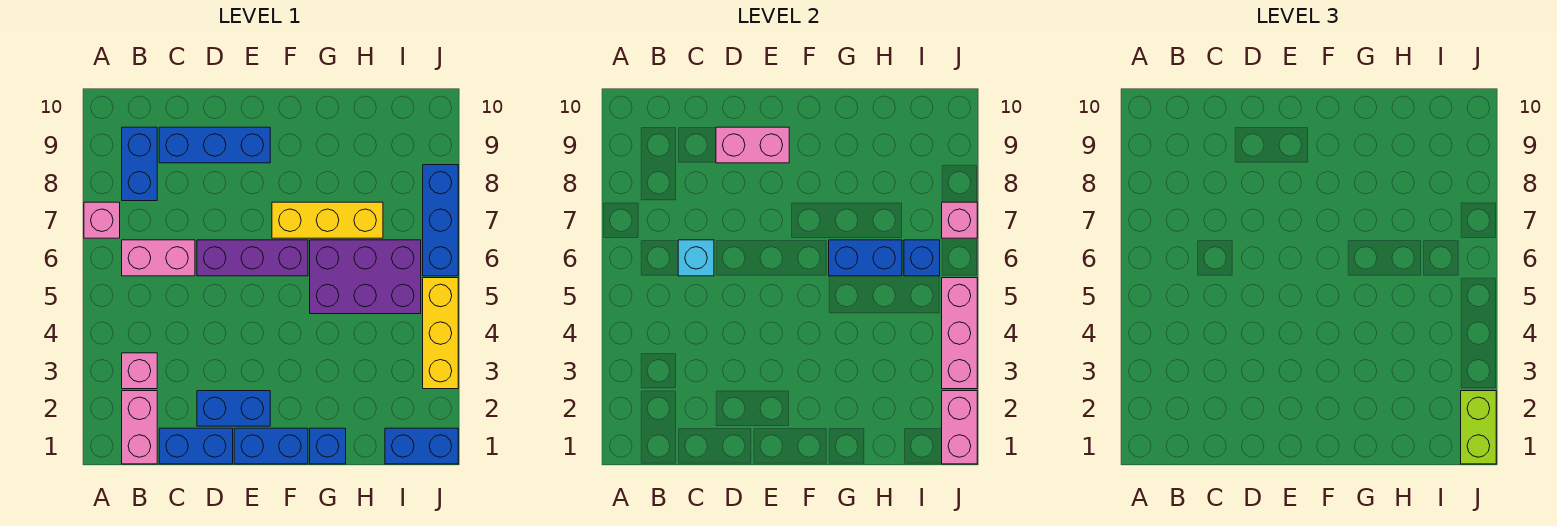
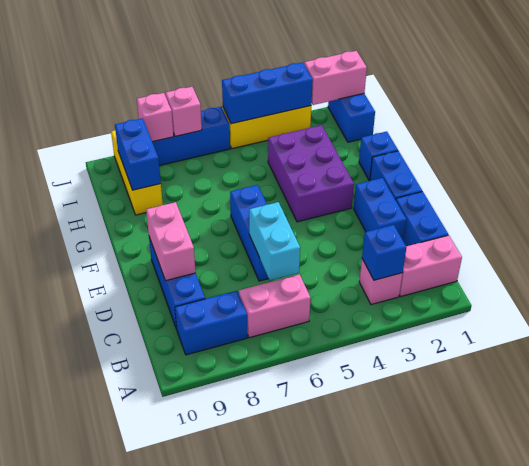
pink brick A7 level 1 -> pink brick J8 level 2
pink brick B6:C6 level 1 -> pink brick B6:B7 level 1
cyan brick C6 level 2 -> cyan brick C6:D6 level 2
purple brick D6:F6 level 1 -> blue brick D6:F6 level 1
yellow brick F7:H7 level 1 -> yellow brick H9:J9 level 1
purple brick G5:I6 level 1 -> purple brick F3:H4 level 1
blue brick G6:H6 level 2 -> blue brick H9:I9 level 2
blue brick I6 level 2 -> blue brick B3 level 2
lime brick J1:J2 level 3 -> none
pink brick J3:J5 level 2 -> blue brick J3:J5 level 2

